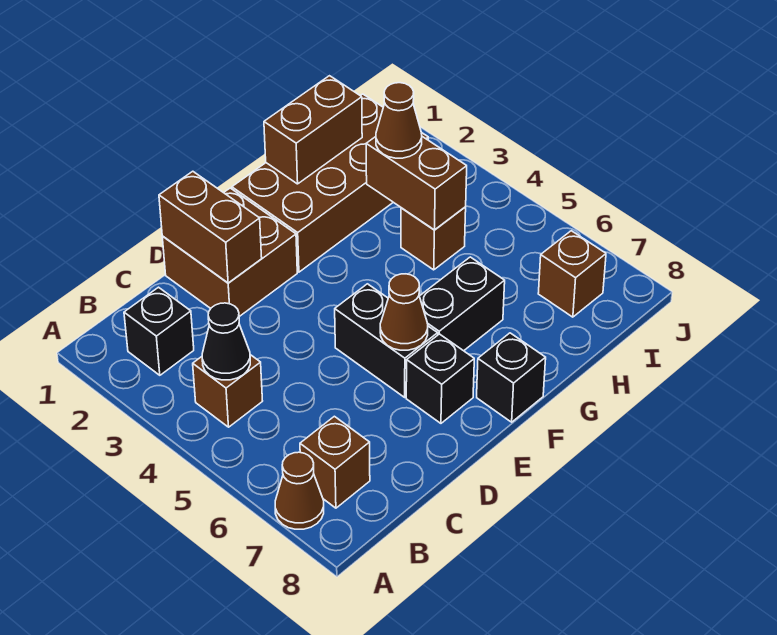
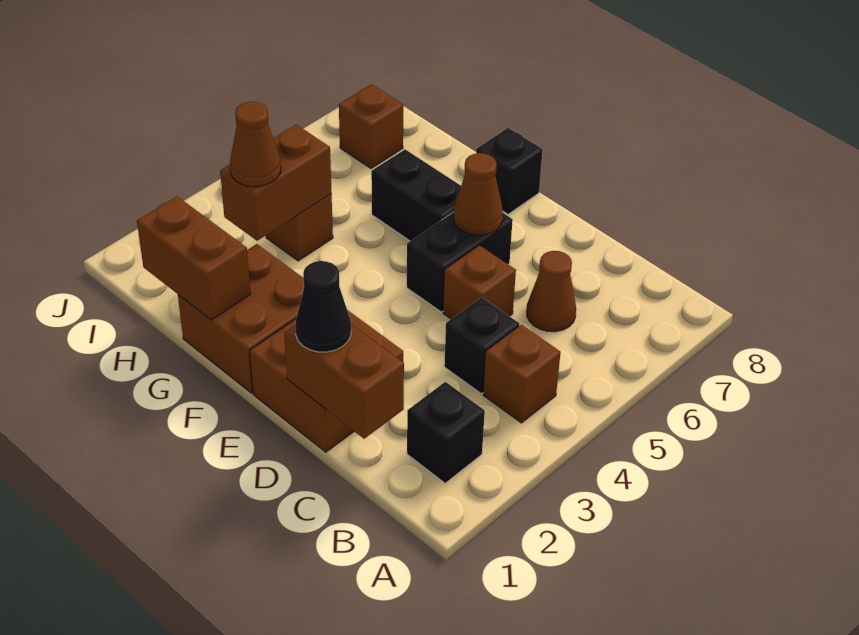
brown cone A7 level 1 -> brown cone C6 level 1
black cone B4 level 2 -> black cone D1 level 3
brown brick B7 level 1 -> brown brick D5 level 1
brown brick D1:D2 level 2 -> brown brick C1:D1 level 2
black brick E7 level 1 -> black brick C4 level 1
brown brick F1:I2 level 1 -> brown brick F1:G2 level 1

